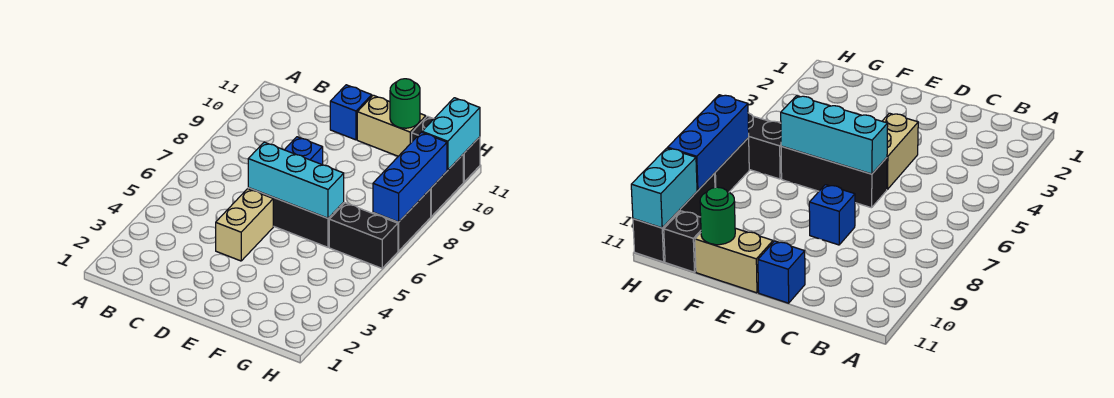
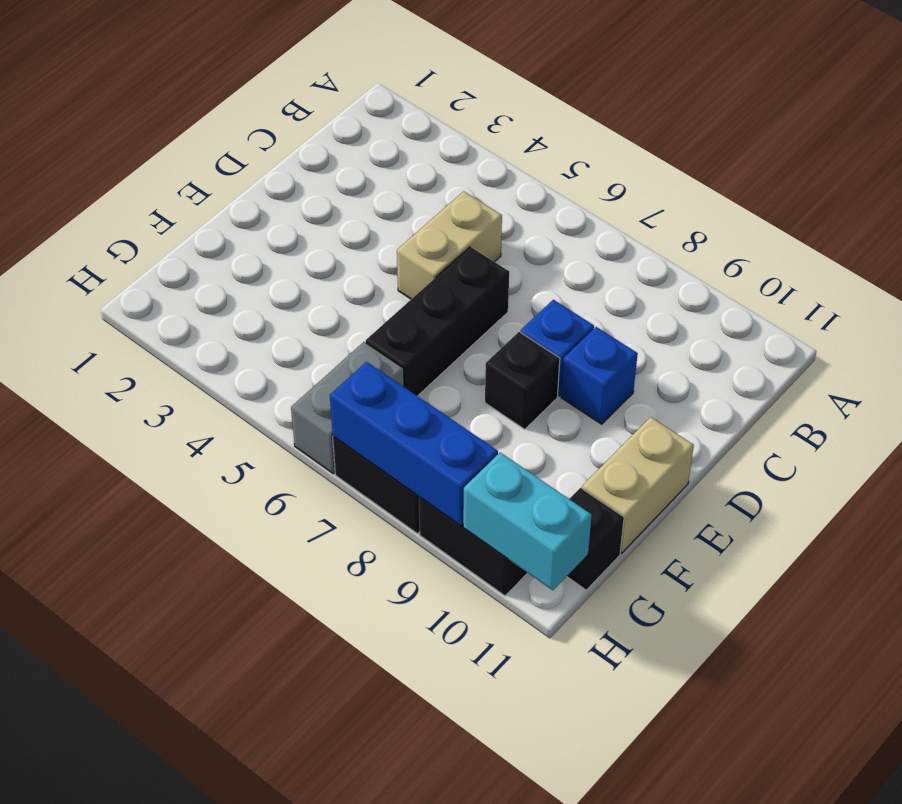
tan brick D4:D5 level 1 -> tan brick C5:D5 level 1
cyan brick D6:F6 level 2 -> none
blue brick D11 level 1 -> blue brick D9 level 1
green round brick F11 level 2 -> none
black brick G6:H6 level 1 -> grey brick G6:H6 level 1
black brick H11 level 1 -> black brick E8 level 1

